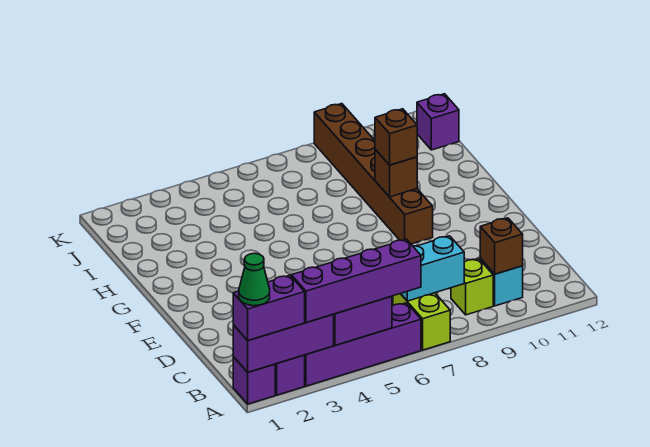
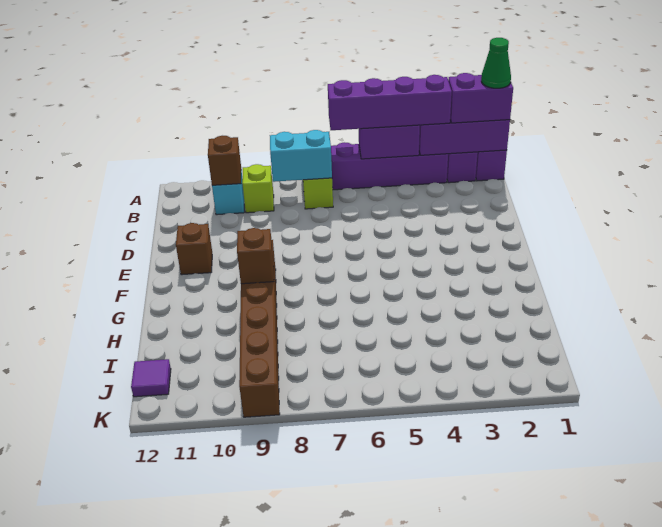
brown brick G9 level 3 -> brown brick E11 level 1
purple brick J12 level 1 -> purple tile J12 level 1

